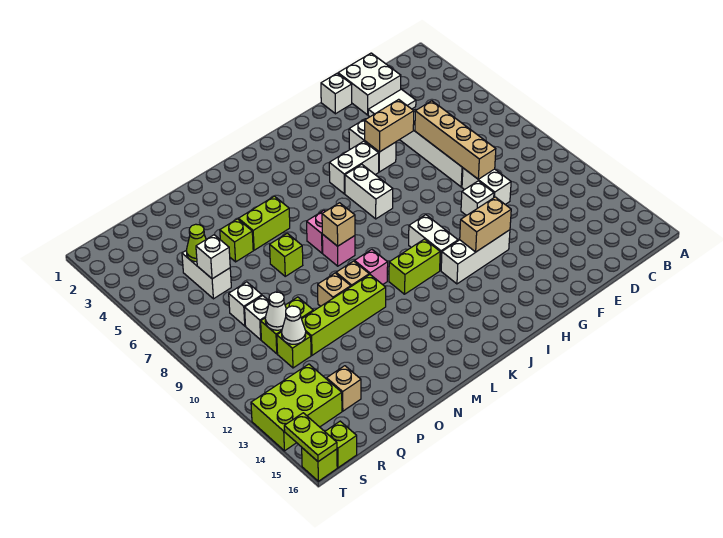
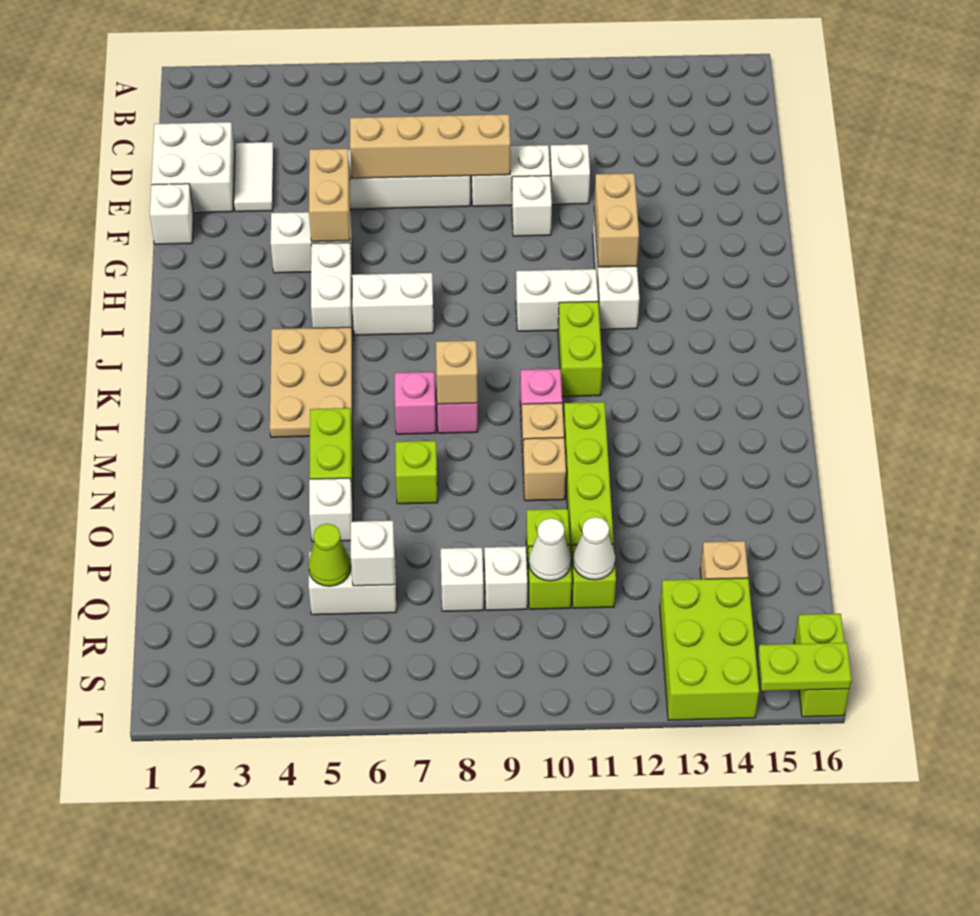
none -> white brick E11 level 1
none -> tan plate J4:L5 level 1
lime brick O5 level 1 -> white brick O5 level 1

